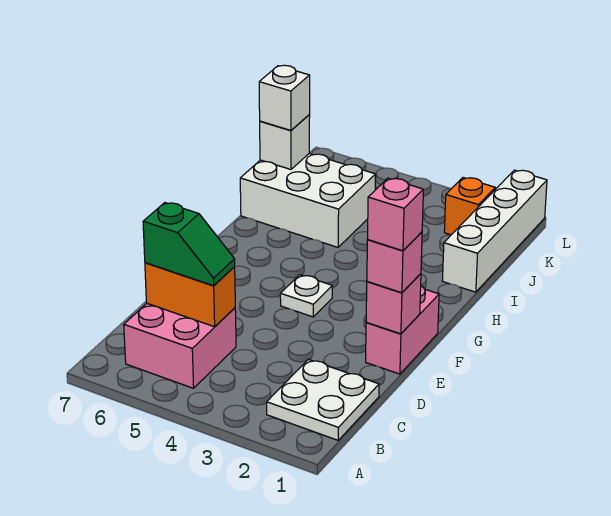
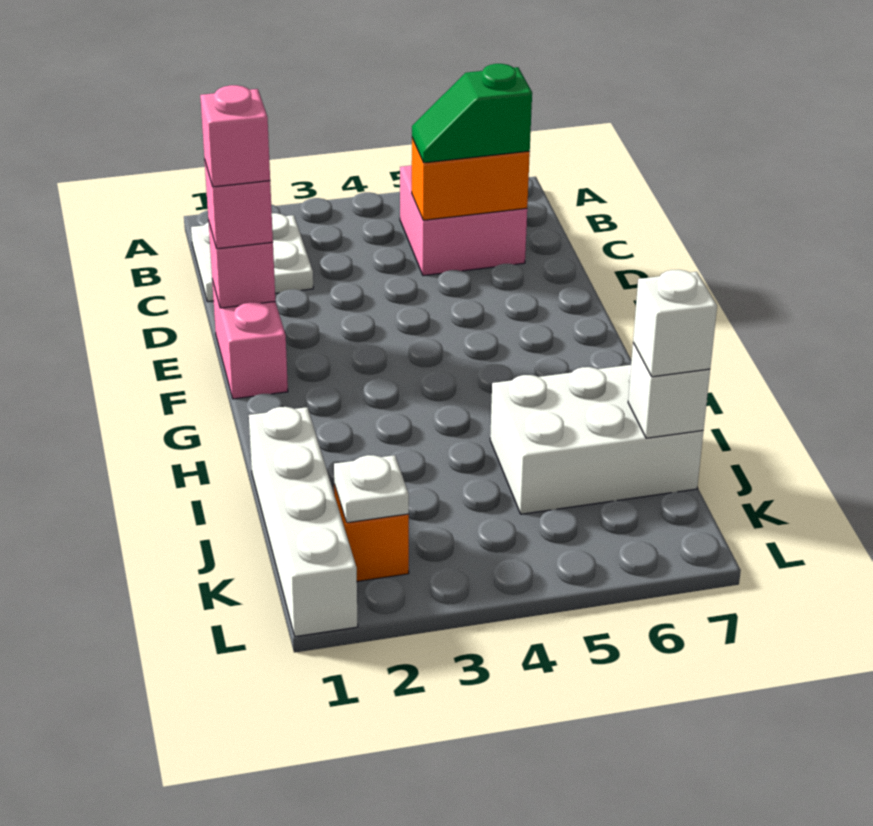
white plate F4 level 1 -> white plate K2 level 2

